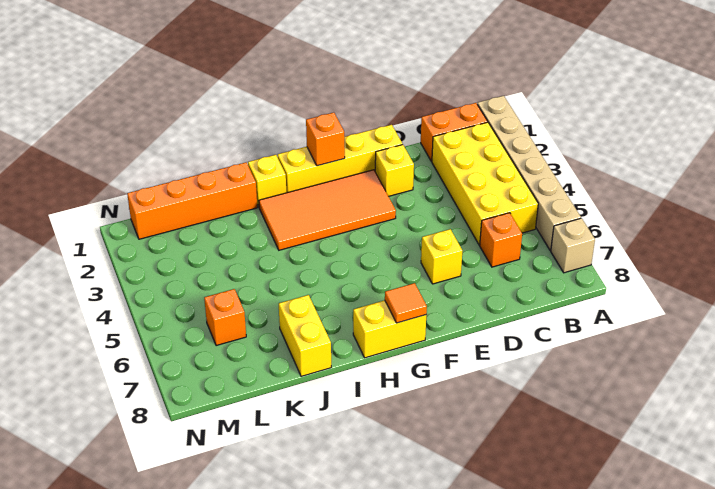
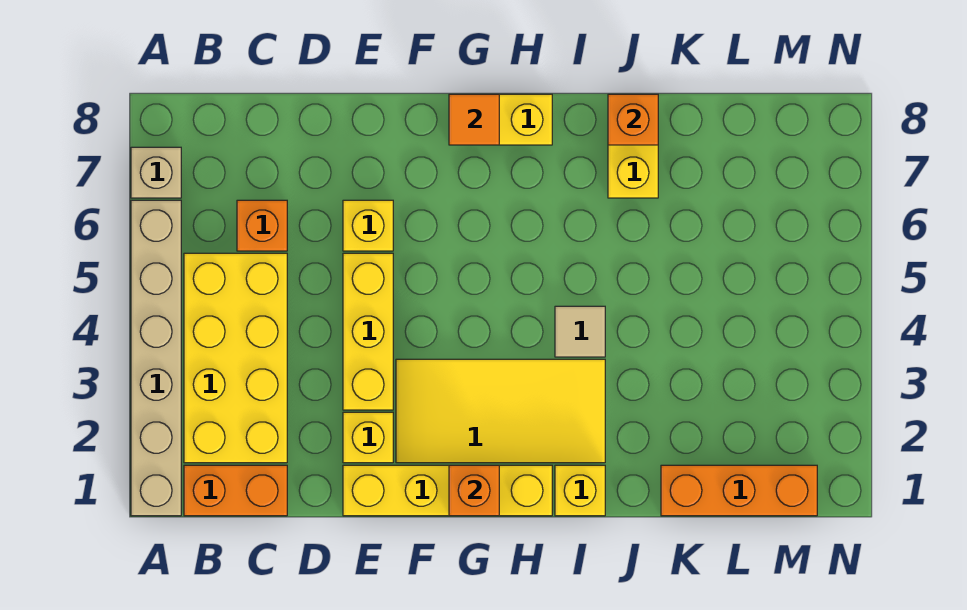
none -> yellow brick E3:E5 level 1
orange tile F2:I3 level 1 -> yellow tile F2:I3 level 1
none -> tan tile I4 level 1
orange brick J1:M1 level 1 -> orange brick K1:M1 level 1
orange brick L6 level 1 -> orange brick J8 level 2

